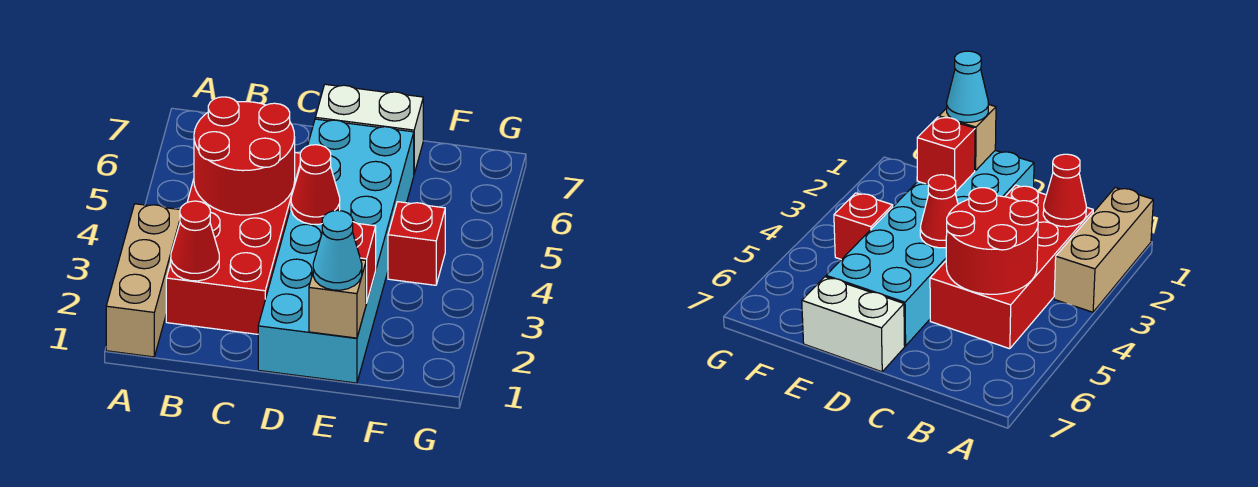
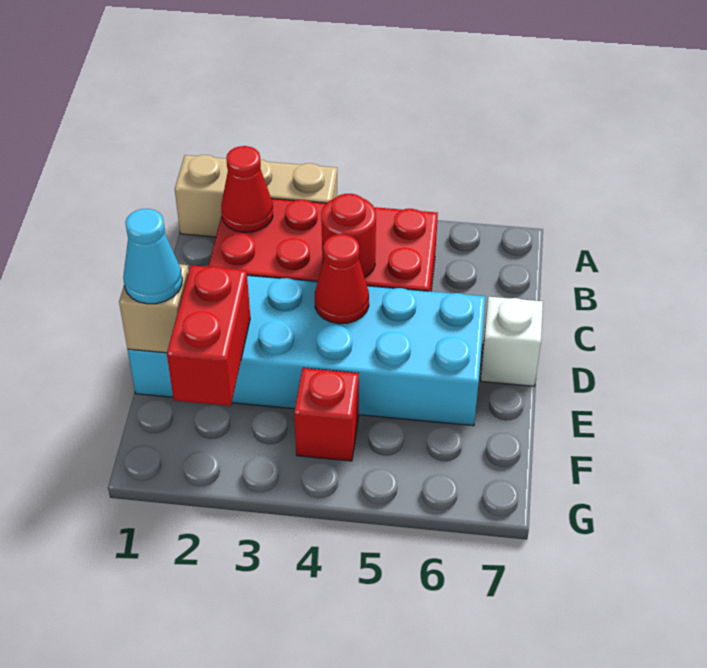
red round brick B4:C5 level 2 -> red round brick C4 level 2
white brick D7:E7 level 1 -> white brick D7 level 1
red brick E2 level 2 -> red brick E2:F2 level 2

